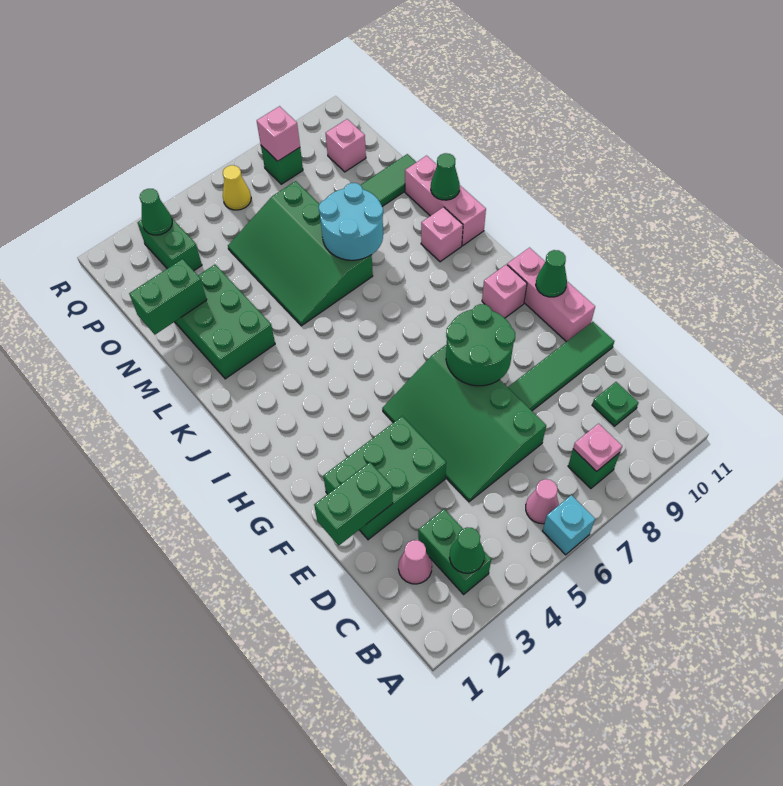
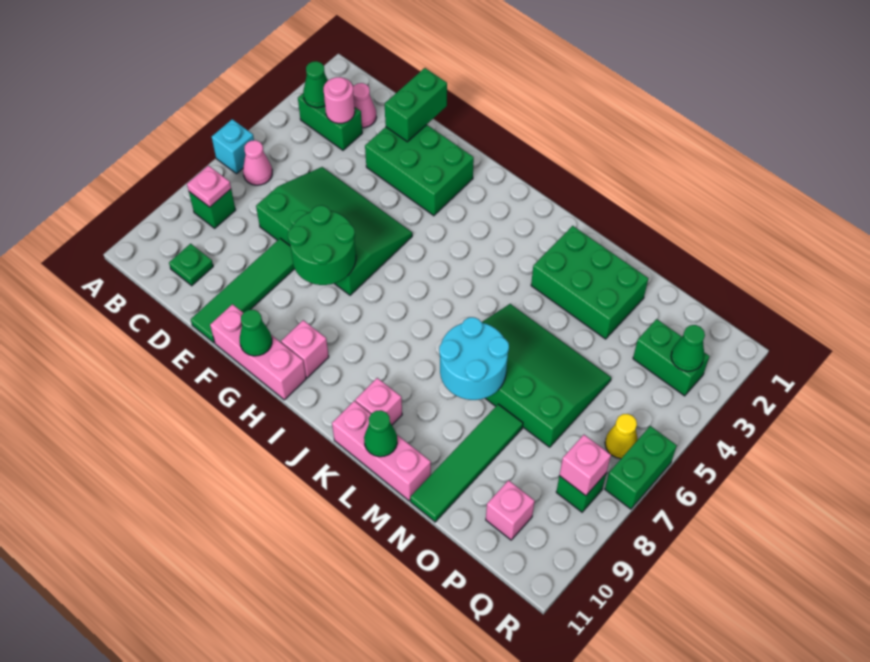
none -> pink round brick C3 level 2
green brick E2:F4 level 1 -> green brick E2:G3 level 1
green brick N1:N2 level 2 -> green brick R6:R7 level 1

